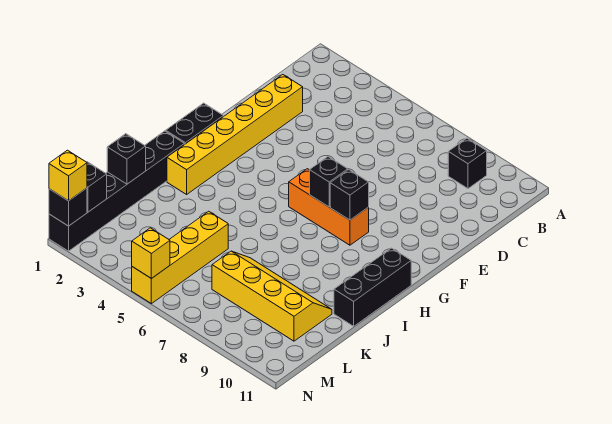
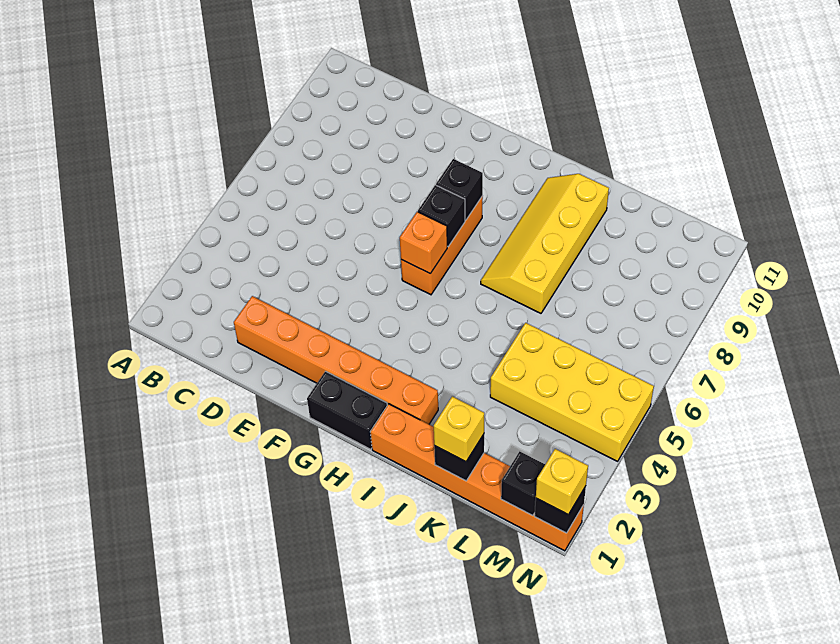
black brick B9 level 1 -> none
yellow brick D2:I2 level 1 -> orange brick D2:I2 level 1
none -> orange brick G6 level 2
black brick H11:J11 level 1 -> none
black brick I1:N1 level 1 -> orange brick I1:N1 level 1
yellow brick K5:N5 level 1 -> yellow brick K4:N5 level 1
yellow slope K7:L10 level 1 top L -> yellow slope I7:J10 level 1 top J
yellow brick N5 level 2 -> yellow brick K1 level 3

